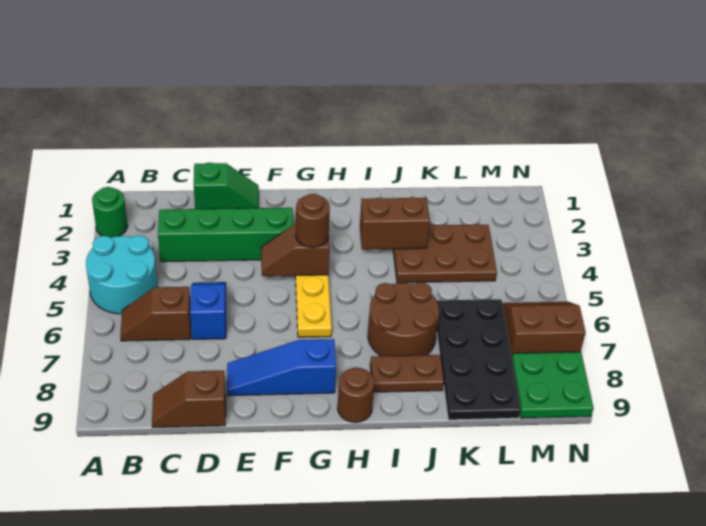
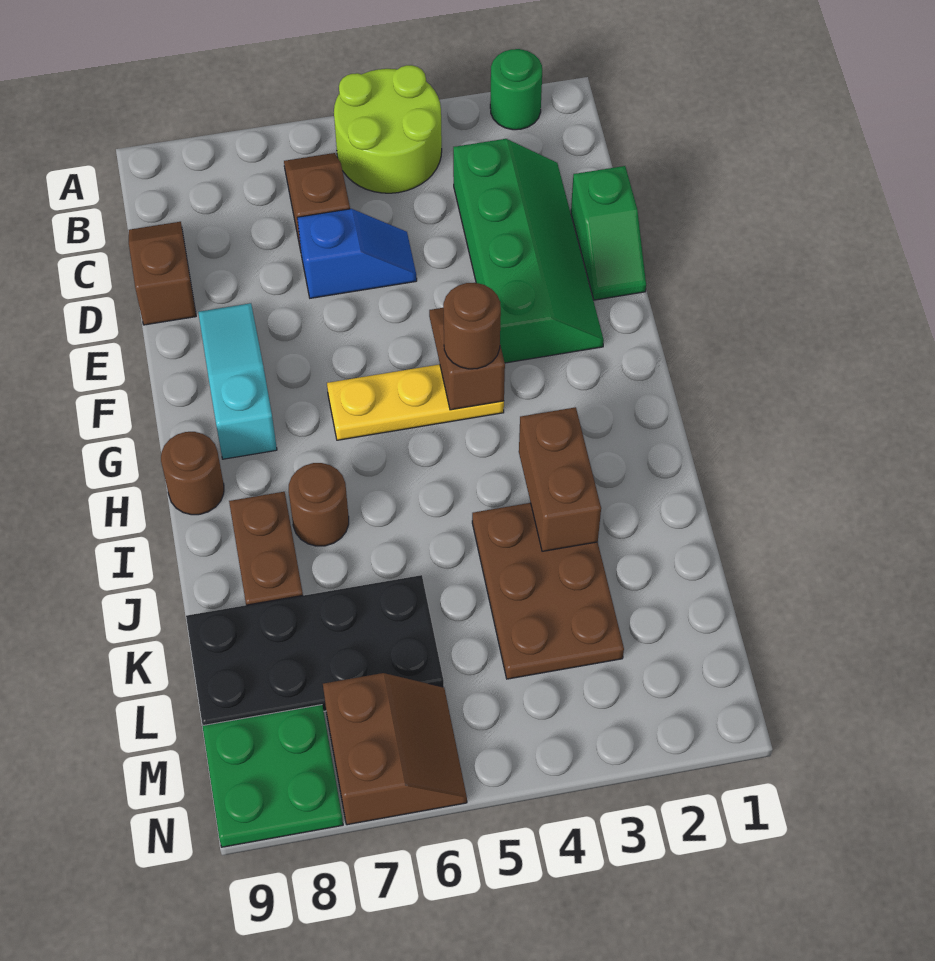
cyan round brick A4:B5 level 1 -> lime round brick A4:B5 level 1
blue slope E8:G8 level 1 top G -> cyan slope E8:G8 level 1 top G
brown round brick I6:J7 level 1 -> brown round brick I7 level 1

